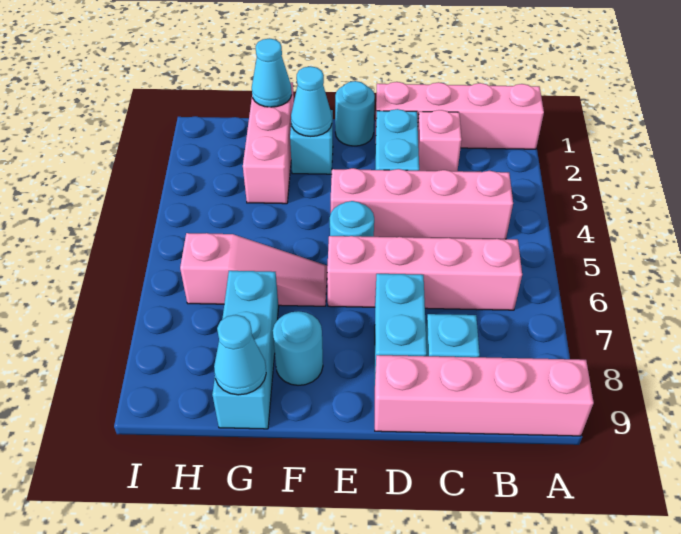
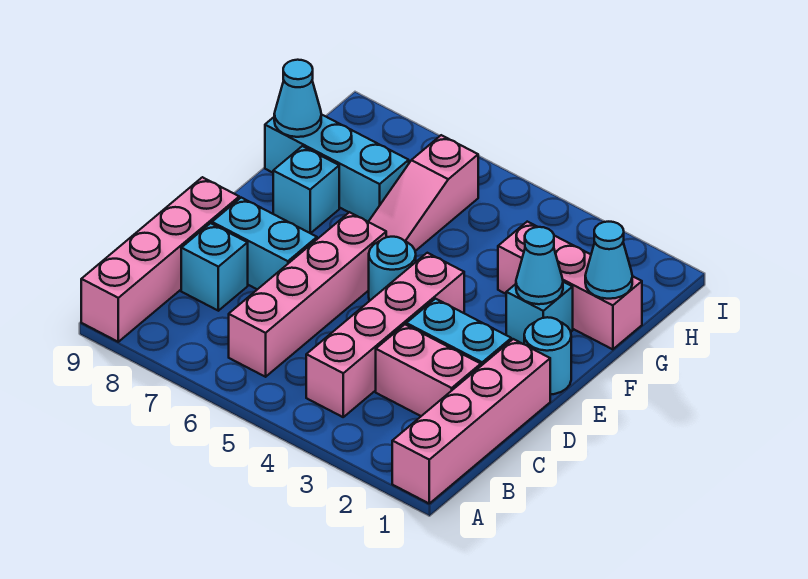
pink brick C2 level 1 -> pink brick C2:C3 level 1
cyan round brick F8 level 1 -> cyan brick F8 level 1

